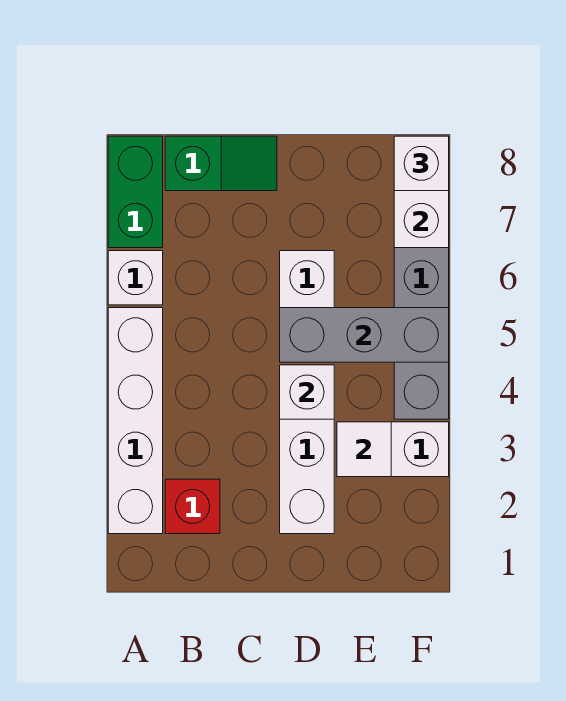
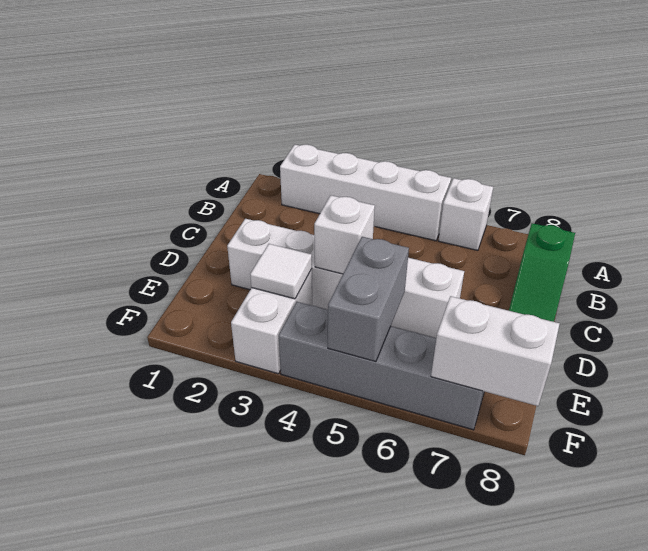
green brick A7:A8 level 1 -> none
red brick B2 level 1 -> none
grey brick D5:F5 level 2 -> grey brick E5:F5 level 2
white brick F8 level 3 -> none

